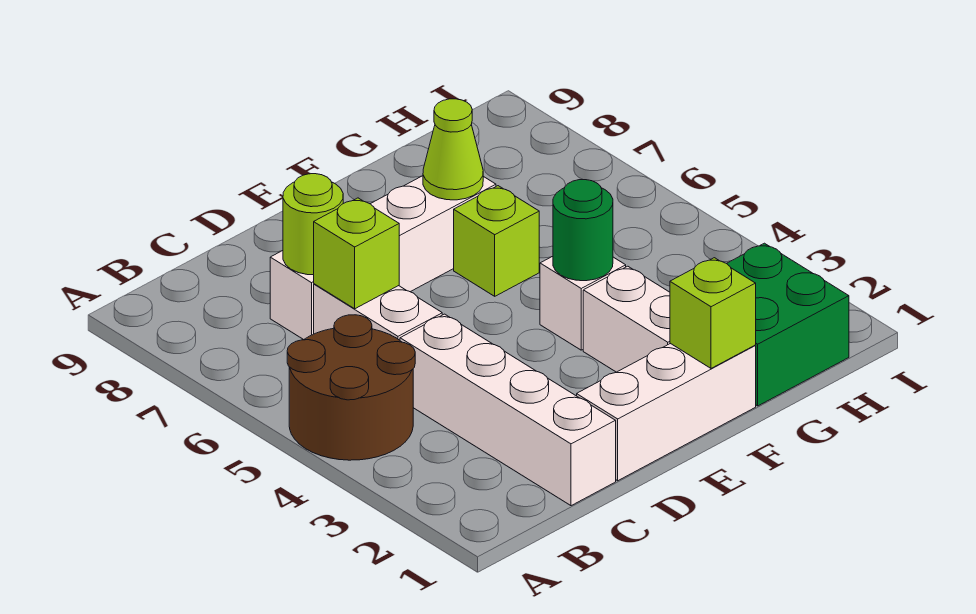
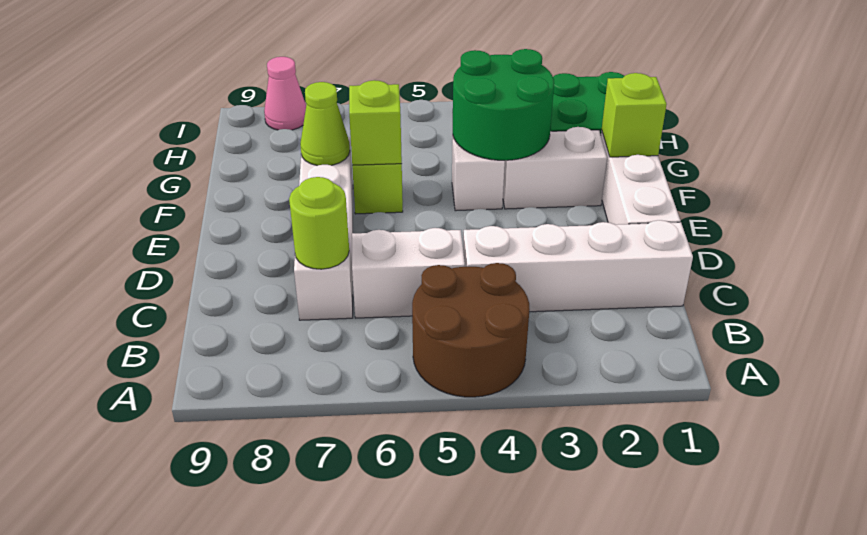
lime brick C6 level 2 -> lime brick F6 level 2
green round brick F4 level 2 -> green round brick F3:G4 level 2
none -> pink cone I8 level 1

